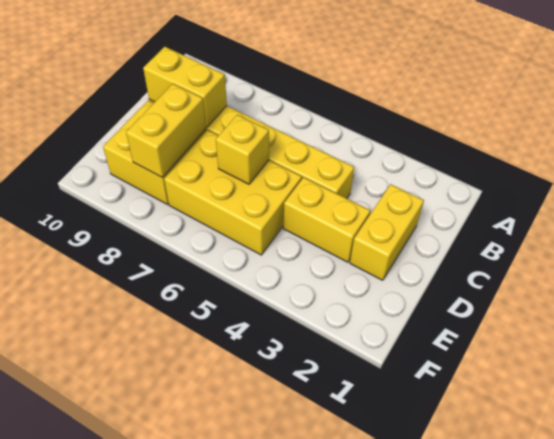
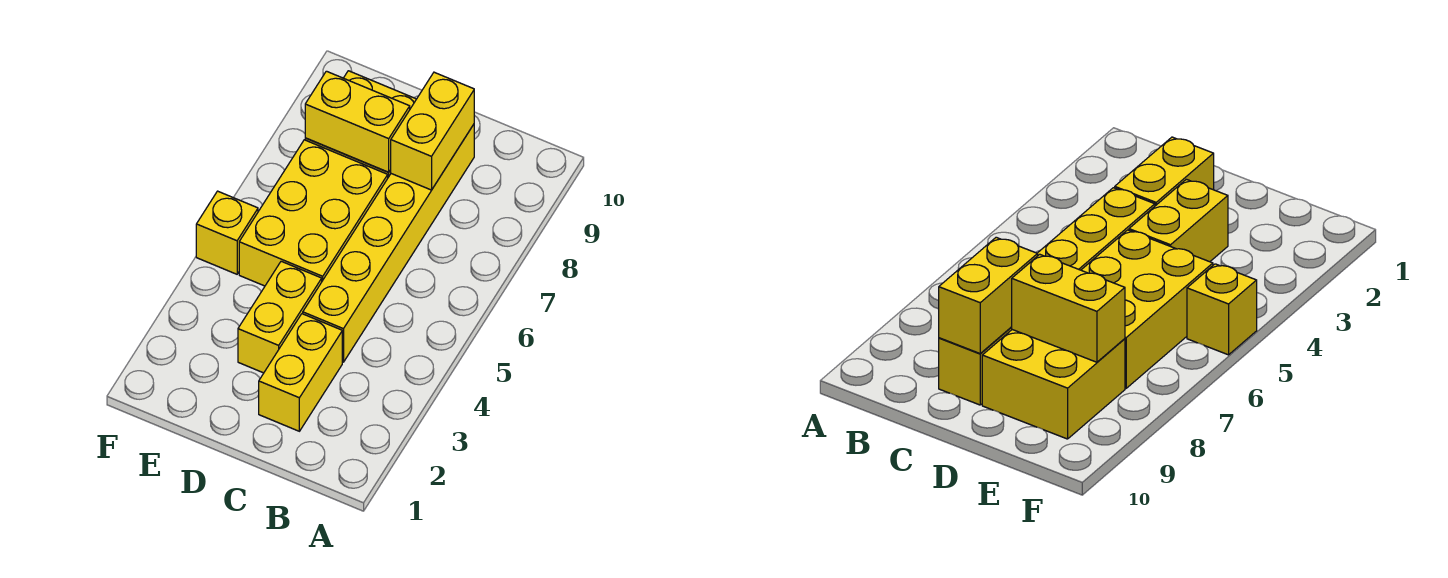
yellow brick C2:D2 level 1 -> yellow brick C2:C3 level 1
yellow brick D6 level 2 -> yellow brick F5 level 1

